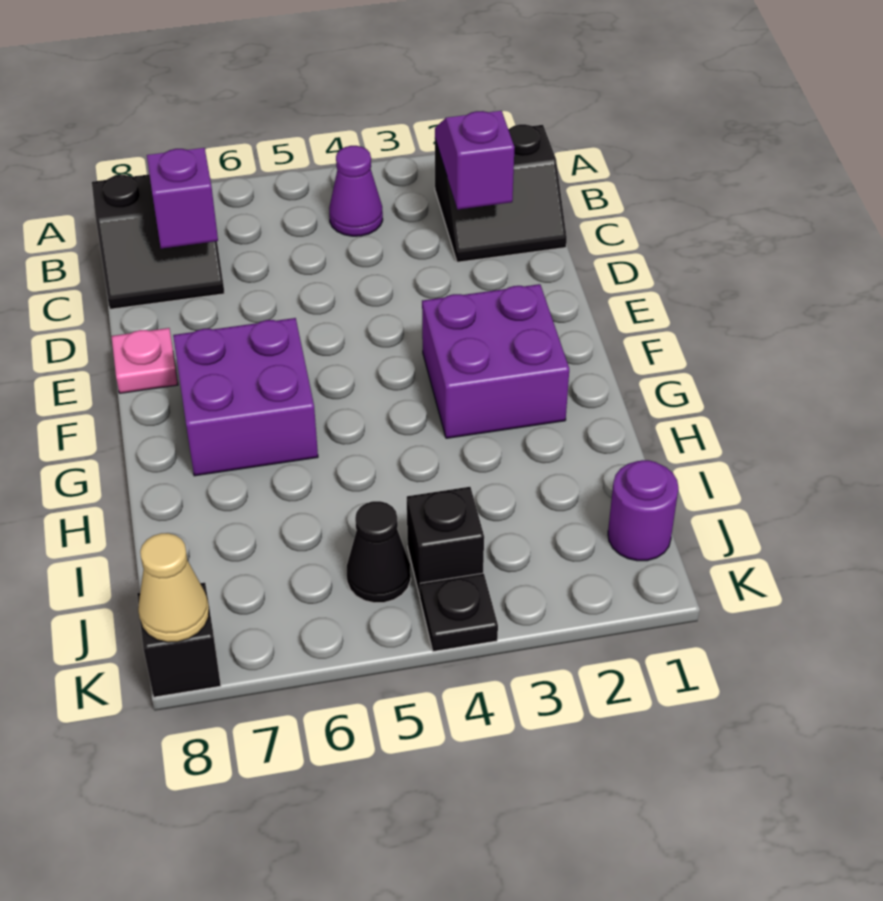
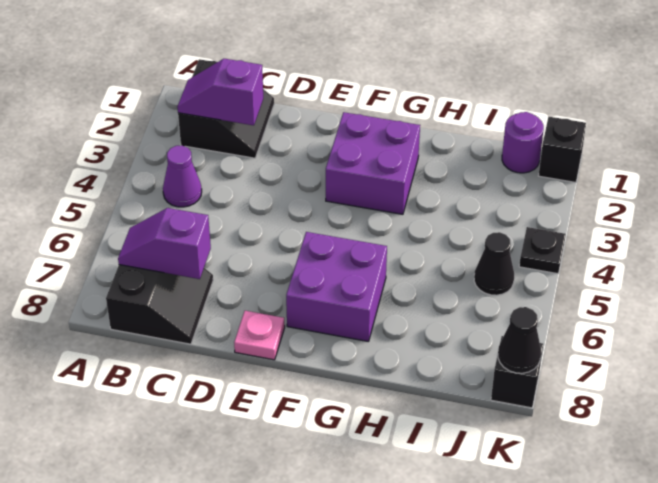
black brick J4 level 1 -> black brick K1 level 1
tan cone K8 level 2 -> black cone K8 level 2

